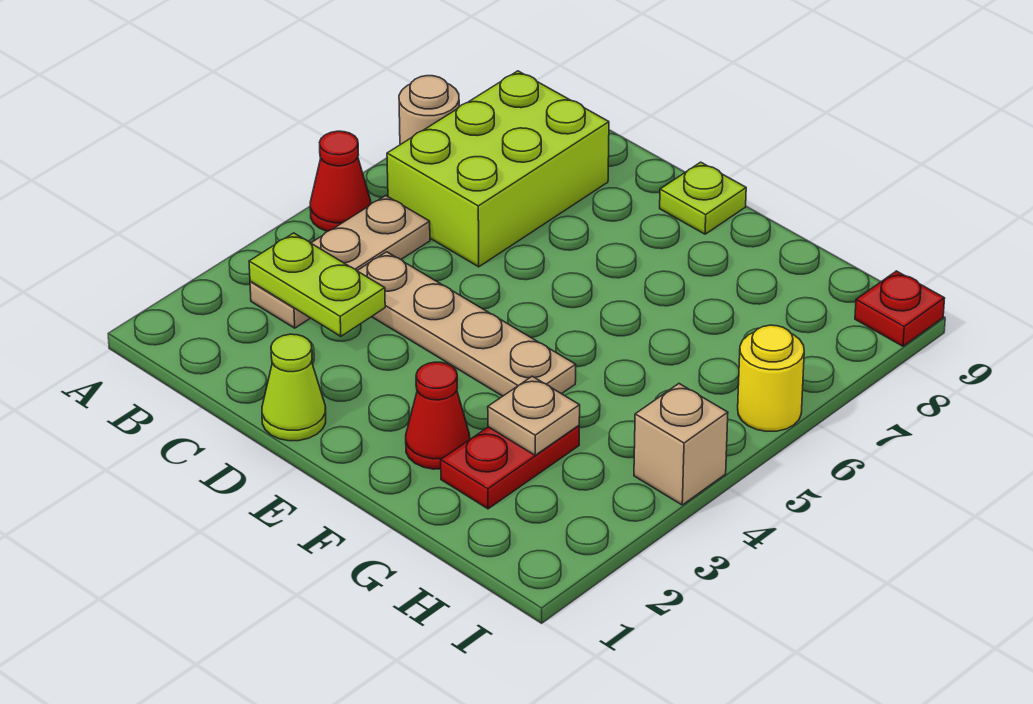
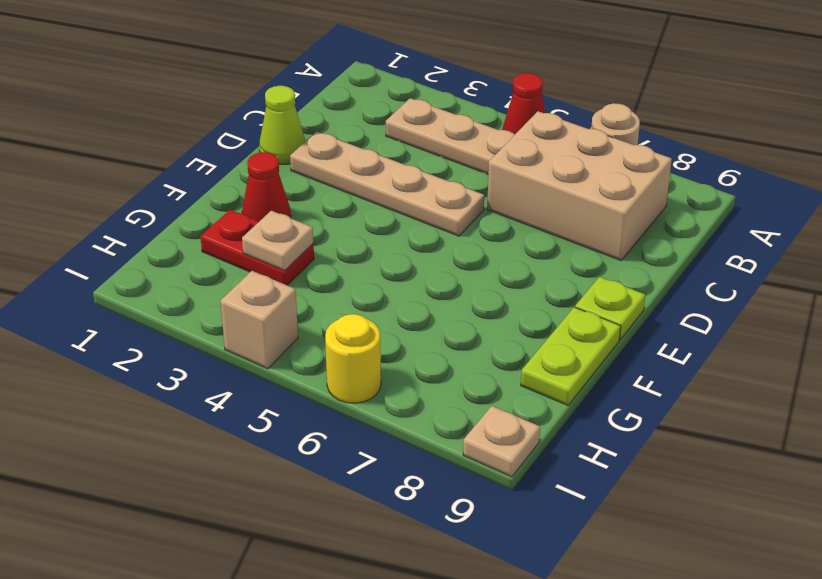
lime plate B3:C3 level 2 -> lime plate F9:G9 level 1
lime brick B6:C8 level 1 -> tan brick B6:C8 level 1
tan plate C4:F4 level 1 -> tan plate D2:D5 level 1
red plate I9 level 1 -> tan plate I9 level 1

